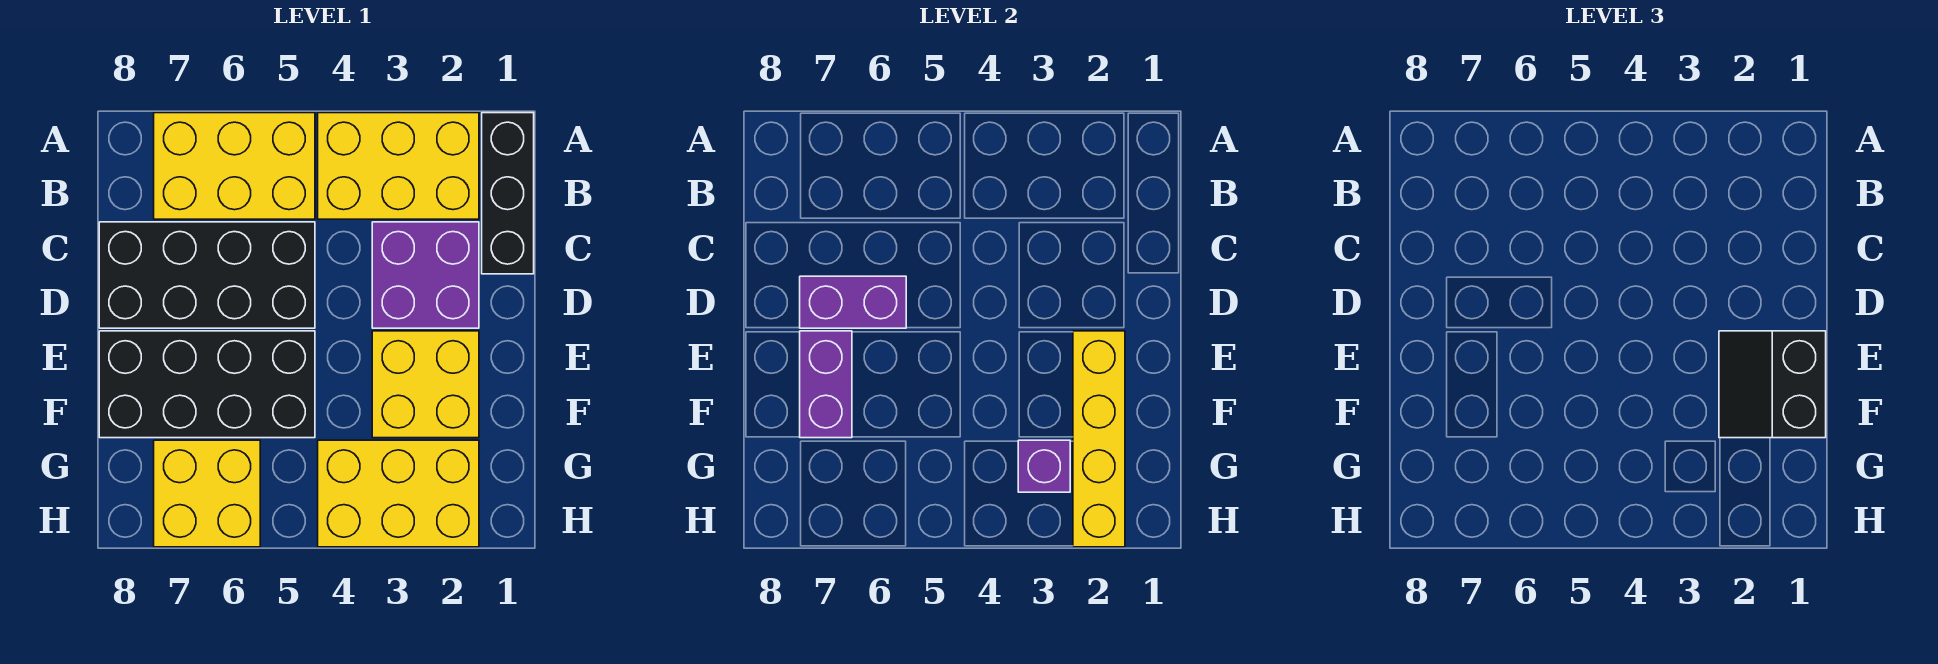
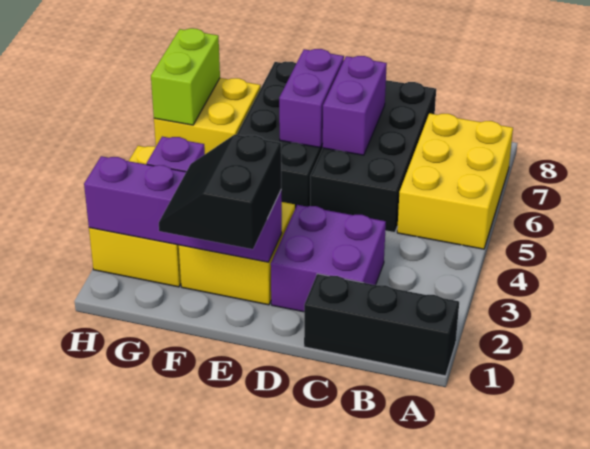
yellow brick A2:B4 level 1 -> none
black slope E1:F2 level 3 top 1 -> black slope E1:F2 level 3 top E
yellow brick E2:H2 level 2 -> purple brick E2:H2 level 2
purple brick E7:F7 level 2 -> purple brick E6:E7 level 2
none -> lime brick H6:H7 level 2

